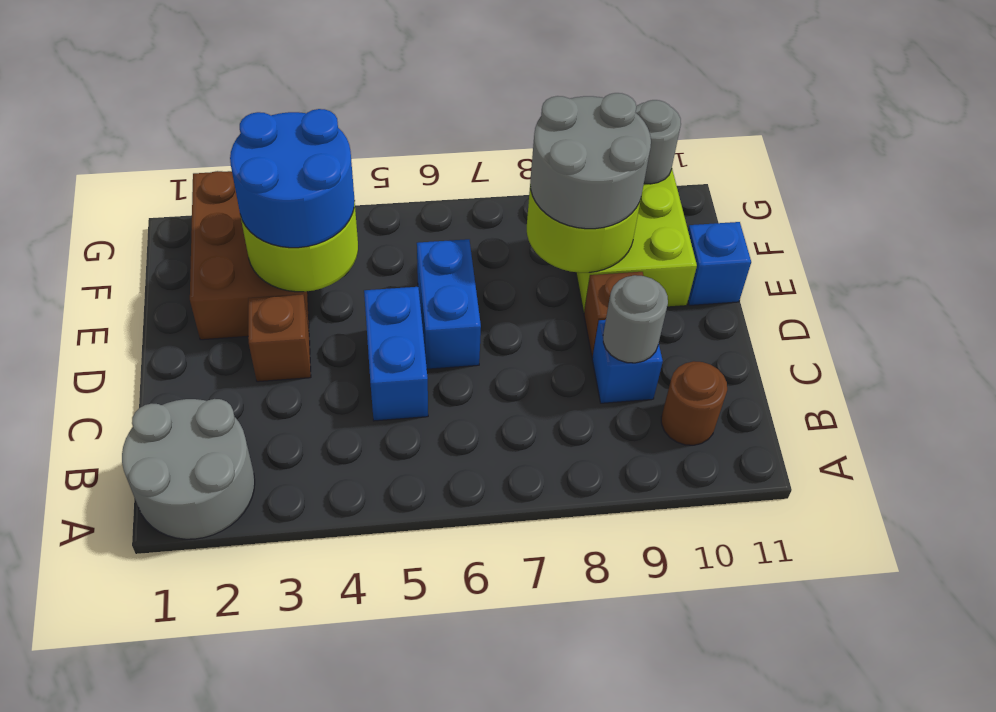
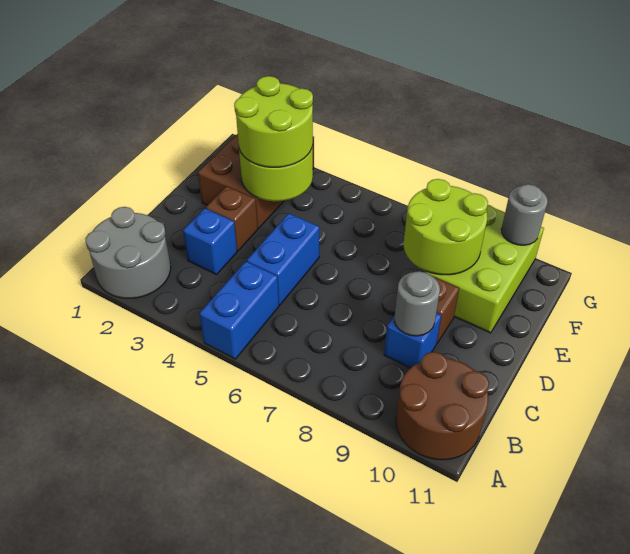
brown round brick B10 level 1 -> brown round brick A10:B11 level 1
blue brick D6:E6 level 1 -> blue brick A5:B5 level 1
blue round brick E3:F4 level 3 -> lime round brick E3:F4 level 3
grey round brick E8:F9 level 3 -> none
blue brick E11 level 1 -> blue brick C3 level 1

